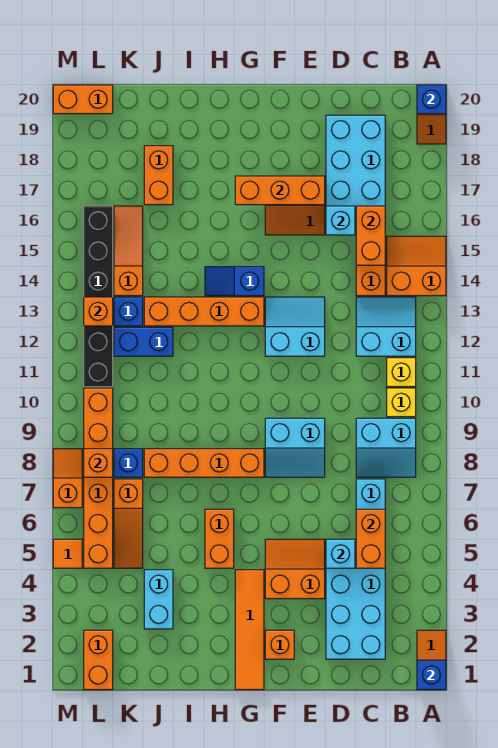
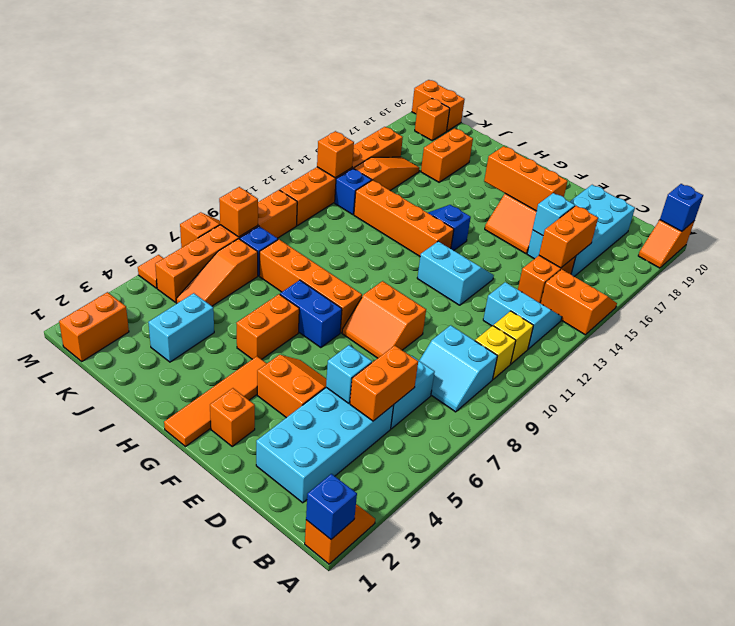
cyan slope E8:F9 level 1 top 9 -> orange slope E8:F9 level 1 top 9
blue brick J12:K12 level 1 -> blue brick G7:H7 level 1
black brick L11:L16 level 1 -> orange brick L11:L16 level 1
none -> orange brick L19 level 1

